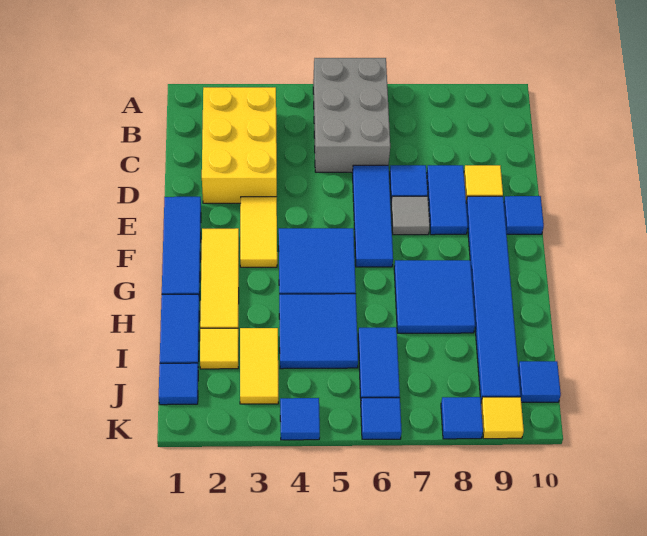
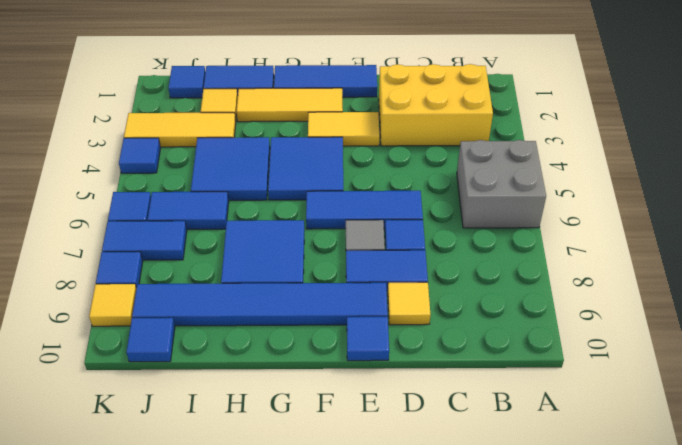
grey brick A5:C6 level 1 -> grey brick A5:B6 level 1
yellow tile I3:J3 level 1 -> yellow tile I3:K3 level 1
none -> blue tile J7:K7 level 1

